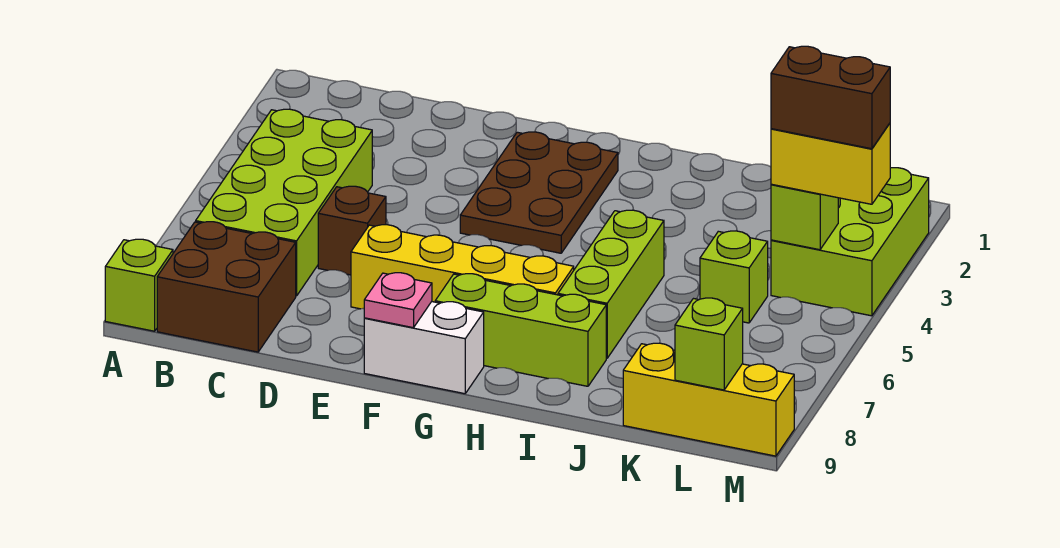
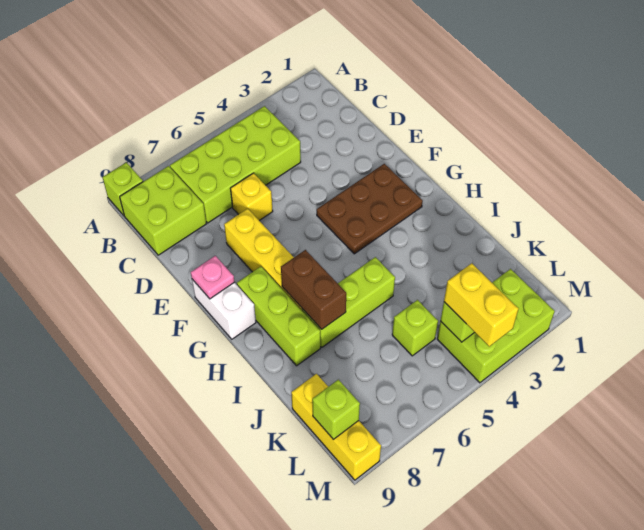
brown brick B8:C9 level 1 -> lime brick B8:C9 level 1
brown brick D6 level 1 -> yellow brick D6 level 1
brown brick L4:M4 level 4 -> brown brick H7:I7 level 2

